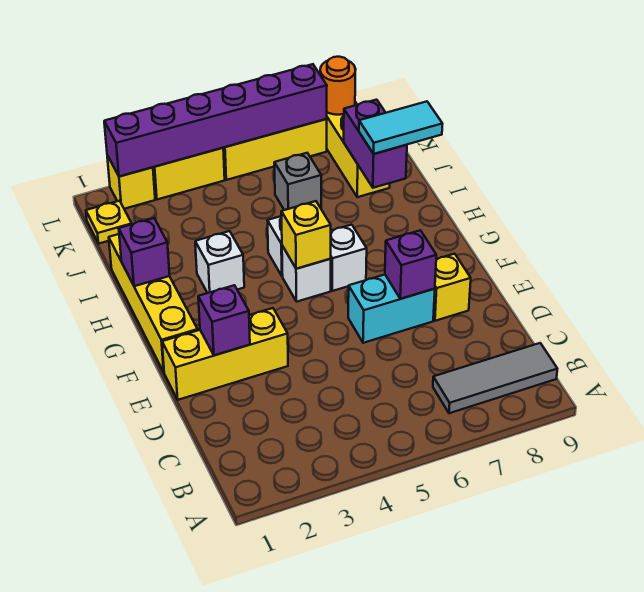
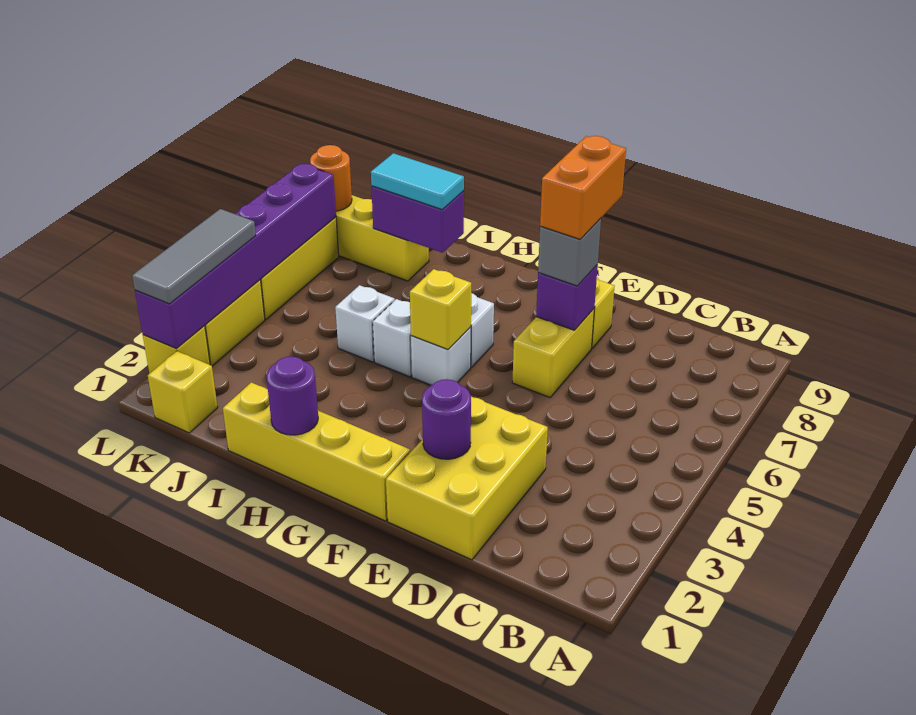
grey tile B7:B9 level 1 -> grey tile L2:L4 level 3
yellow brick E1:E3 level 1 -> yellow brick D1:E3 level 1
purple brick E2 level 2 -> purple round brick E2 level 2
cyan brick E6:E7 level 1 -> yellow brick E6:E7 level 1
none -> orange brick E7:E8 level 4
purple brick H1 level 2 -> purple round brick H1 level 2
white brick H3 level 1 -> white brick I5 level 1
cyan tile I8:I9 level 3 -> cyan tile I8:J8 level 3
grey brick J6 level 1 -> grey brick E7 level 3
yellow plate K1 level 1 -> yellow brick K1 level 1

